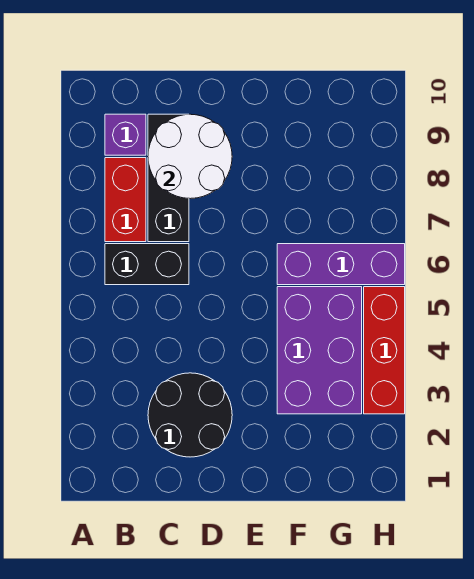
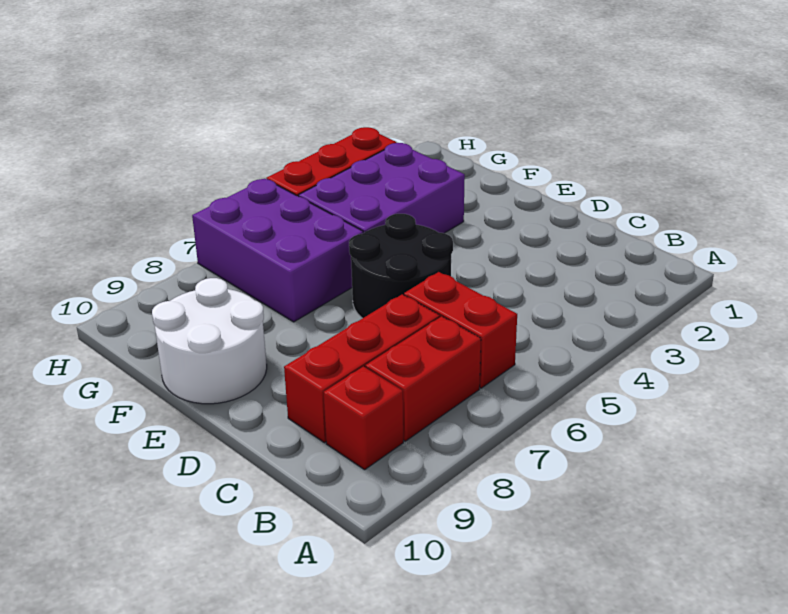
black brick B6:C6 level 1 -> red brick B6:C6 level 1
purple brick B9 level 1 -> red brick B9 level 1
black round brick C2:D3 level 1 -> black round brick D5:E6 level 1
black brick C7:C9 level 1 -> red brick C7:C9 level 1
white round brick C8:D9 level 2 -> white round brick E9:F10 level 1
purple brick F6:H6 level 1 -> purple brick F6:H7 level 1

